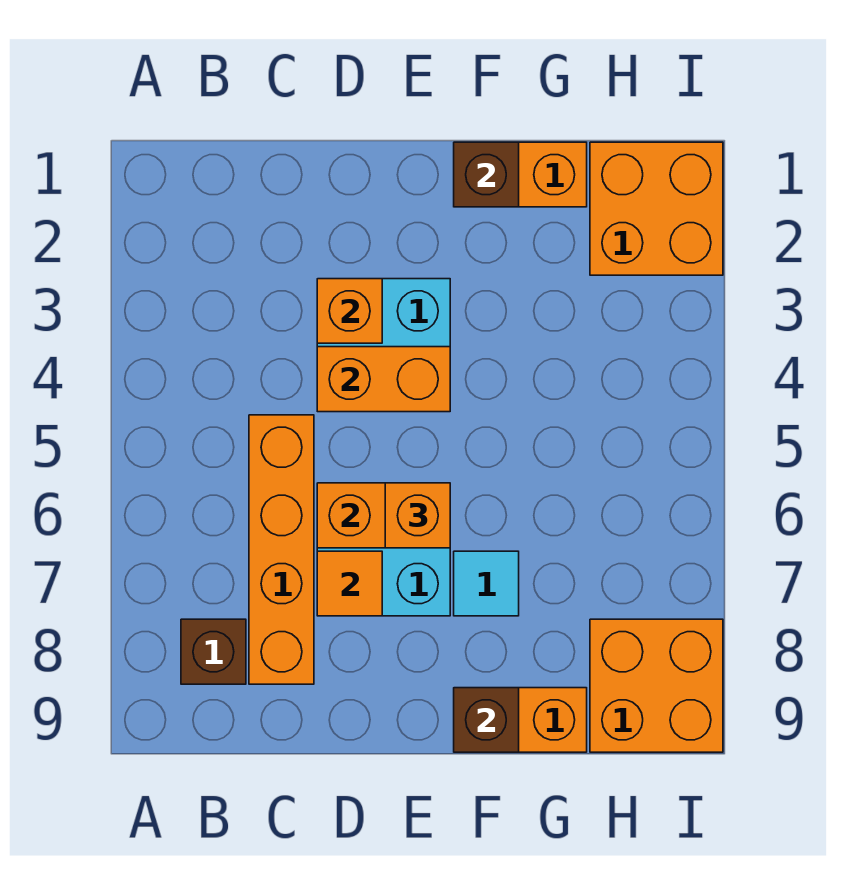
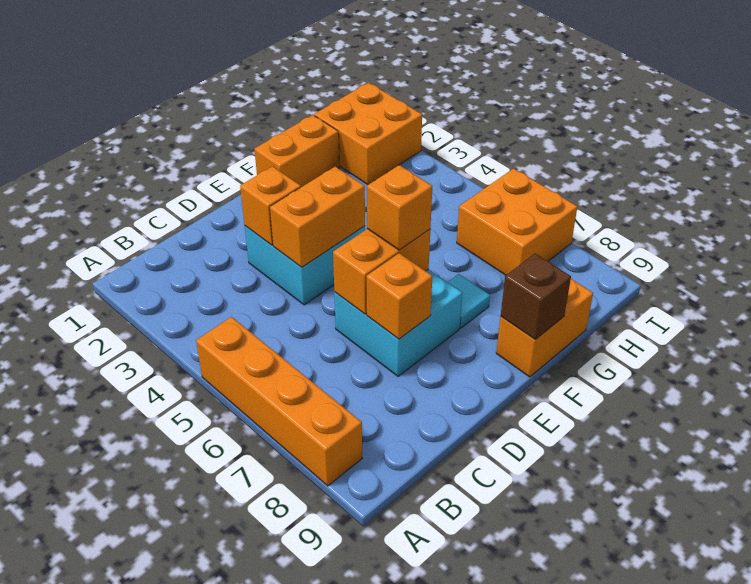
brown brick B8 level 1 -> none
orange brick C5:C8 level 1 -> orange brick A5:A8 level 1
orange tile D7 level 2 -> orange brick D7 level 2
brown brick F1 level 2 -> none
orange brick H8:I9 level 1 -> orange brick H6:I7 level 1

